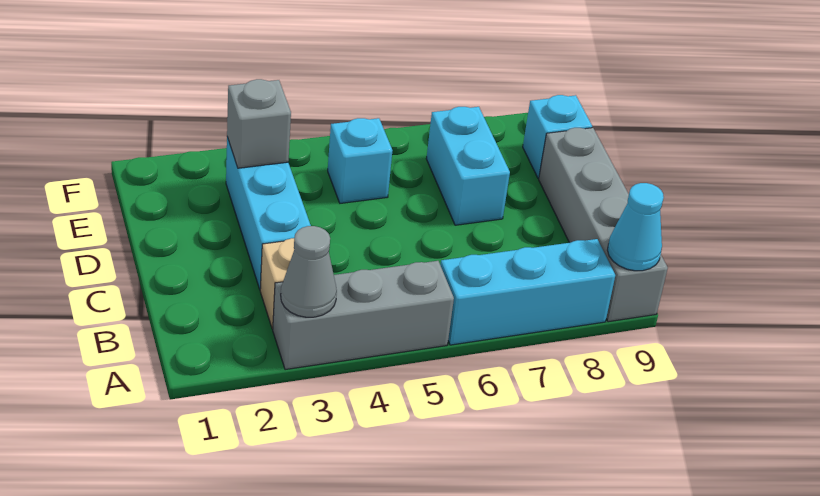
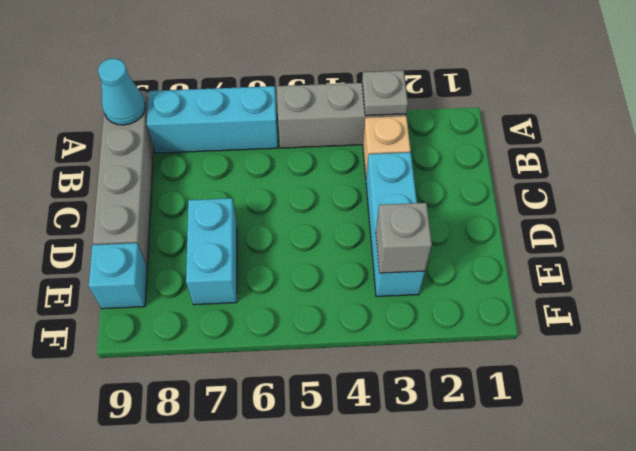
grey cone A3 level 2 -> grey plate A3 level 2
cyan brick E5 level 1 -> none

